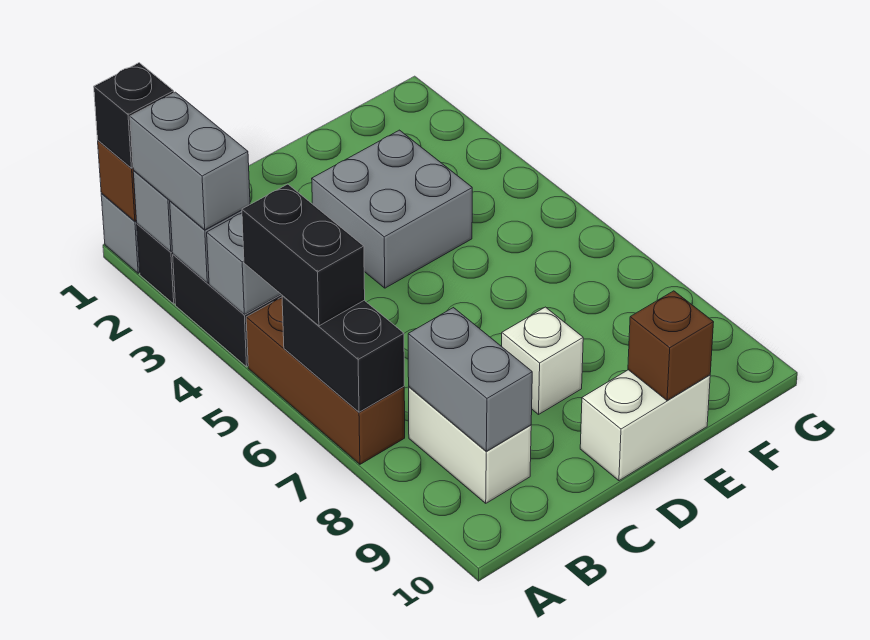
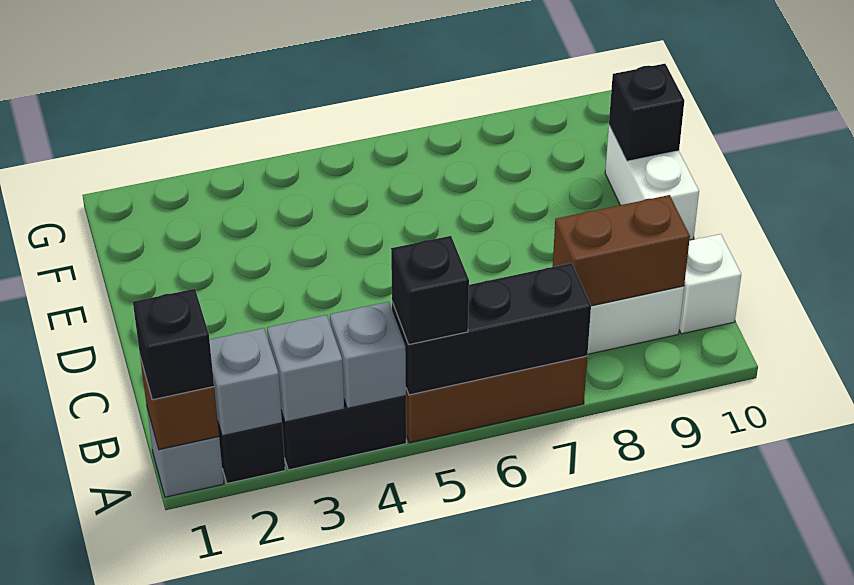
grey brick A2:A3 level 3 -> none
black brick A5:A6 level 3 -> black brick A5 level 3
black brick A6:A7 level 2 -> black brick A5:A7 level 2
grey brick B8:B9 level 2 -> brown brick B8:B9 level 2
grey brick D3:E4 level 1 -> none
white brick D8 level 1 -> white brick B10 level 1
brown brick E10 level 2 -> black brick E10 level 2

